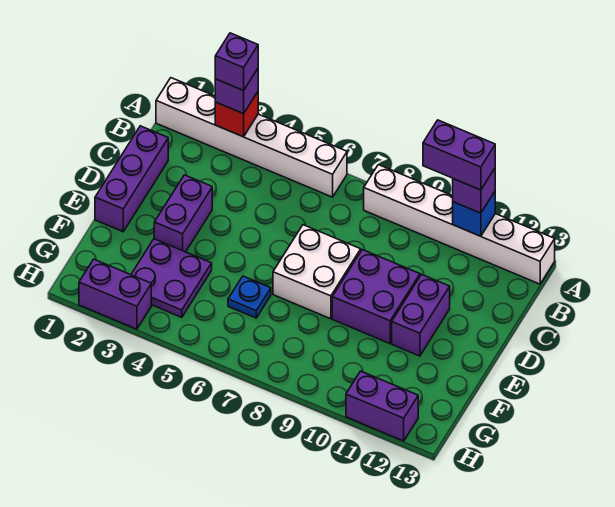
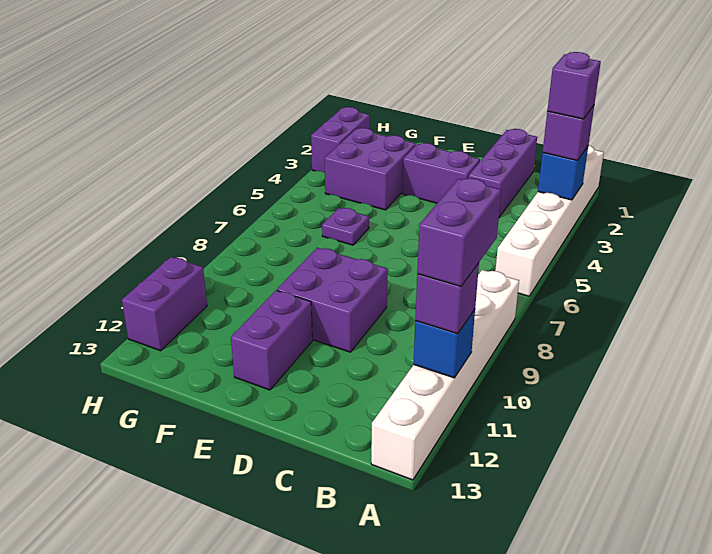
red brick A3 level 2 -> blue brick A3 level 2
purple brick C1:E1 level 1 -> purple brick C1:C3 level 1
white brick D7:E8 level 1 -> none
purple brick D11:E11 level 1 -> purple brick E11:E12 level 1
purple plate F3:G4 level 1 -> purple brick F3:G4 level 1
blue plate F6 level 1 -> purple plate F6 level 1

